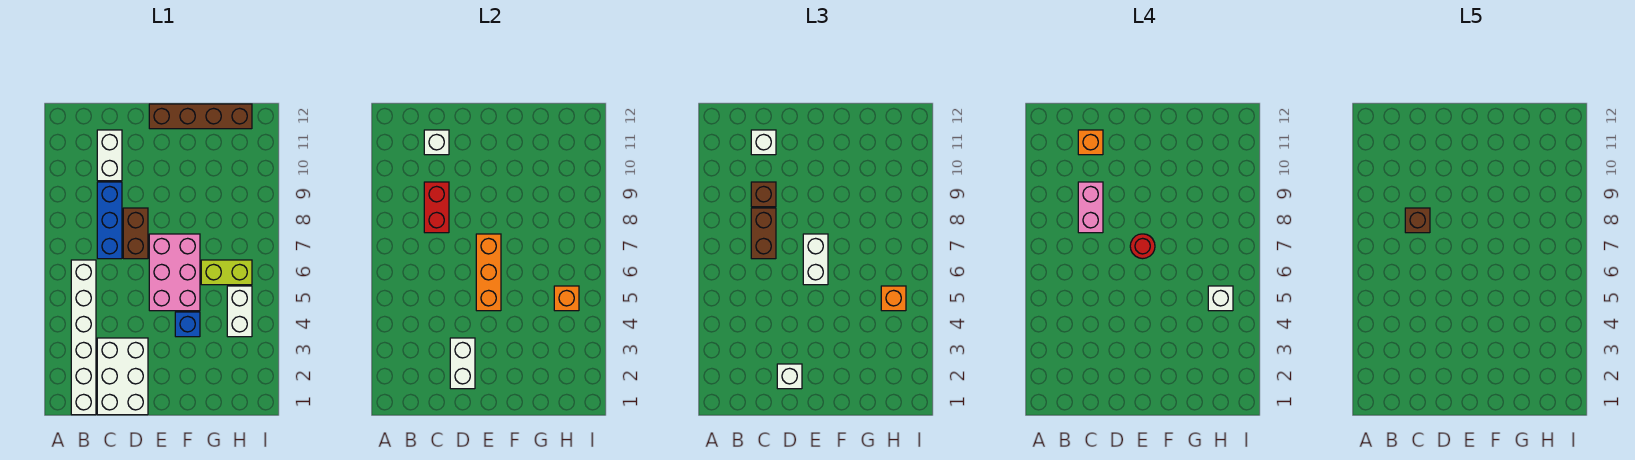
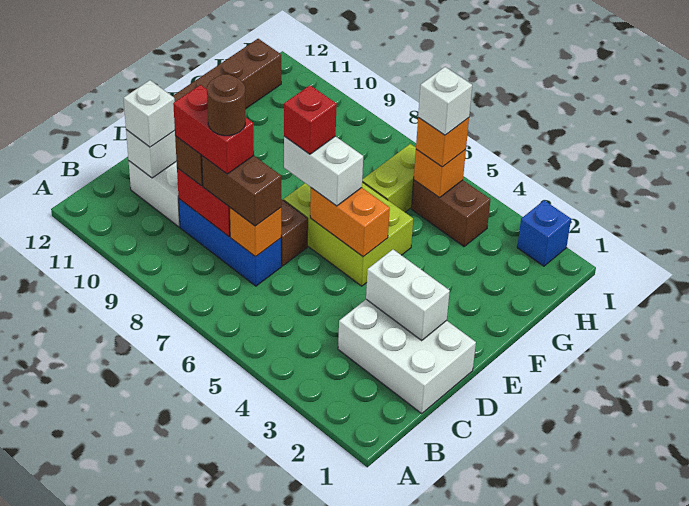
white brick B1:B6 level 1 -> none
pink brick C8:C9 level 4 -> red brick C8:C9 level 4
brown brick C8 level 5 -> brown round brick C8 level 5
orange brick C11 level 4 -> orange brick C7 level 2
white brick D2 level 3 -> none
pink brick E5:F7 level 1 -> lime brick E5:F7 level 1
orange brick E5:E7 level 2 -> orange brick E5:E6 level 2
red round brick E7 level 4 -> red brick E7 level 4
blue brick F4 level 1 -> blue brick I2 level 1
white brick H4:H5 level 1 -> brown brick H4:H5 level 1

